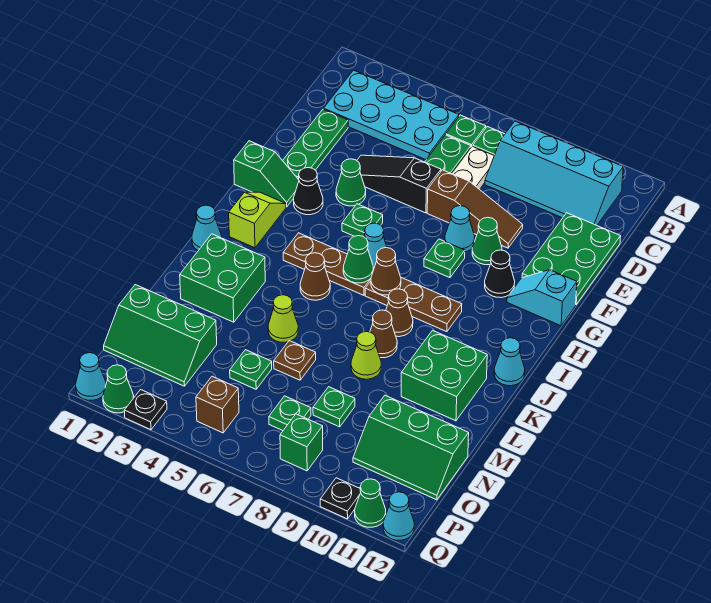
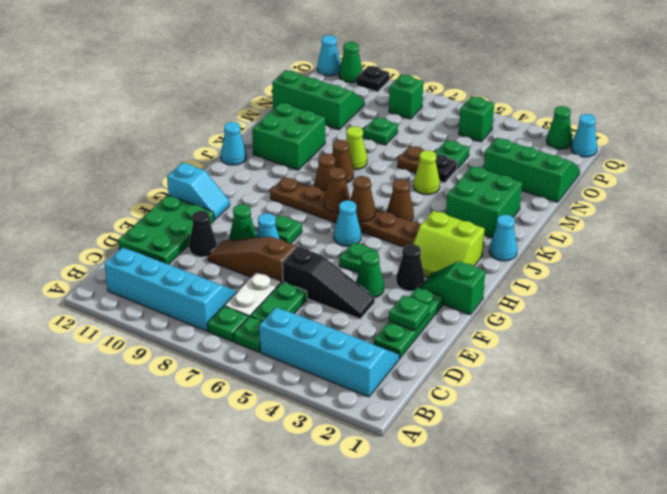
cyan plate B2:C5 level 1 -> cyan slope B2:C5 level 1 top B
black cone G10 level 1 -> black cone E10 level 1
lime slope H2:I2 level 1 top I -> lime slope H2:I3 level 1 top I
green cone I6 level 2 -> brown cone I6 level 2
green plate O7 level 1 -> green plate E2 level 2
brown brick P5 level 1 -> green brick P5 level 1
black plate Q3 level 1 -> black plate M5 level 1

